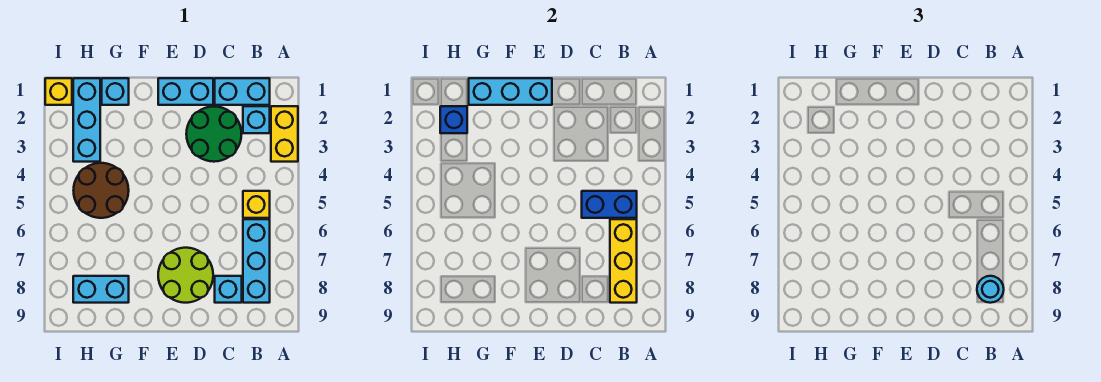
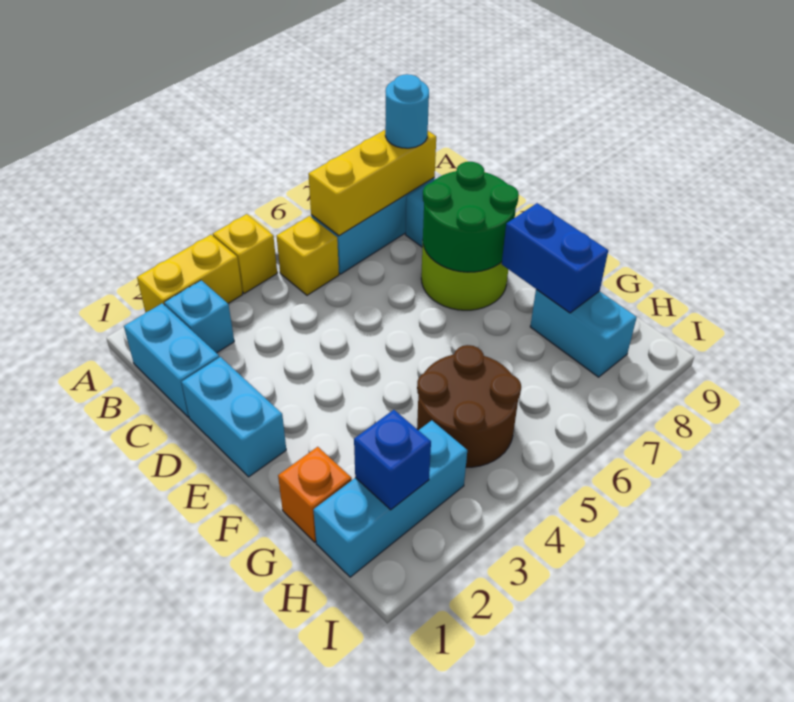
blue brick B5:C5 level 2 -> blue brick F8:G8 level 2
green round brick C2:D3 level 1 -> green round brick D7:E8 level 2
cyan brick E1:G1 level 2 -> none
cyan brick G1 level 1 -> orange brick G1 level 1
yellow brick I1 level 1 -> yellow brick A4 level 1

